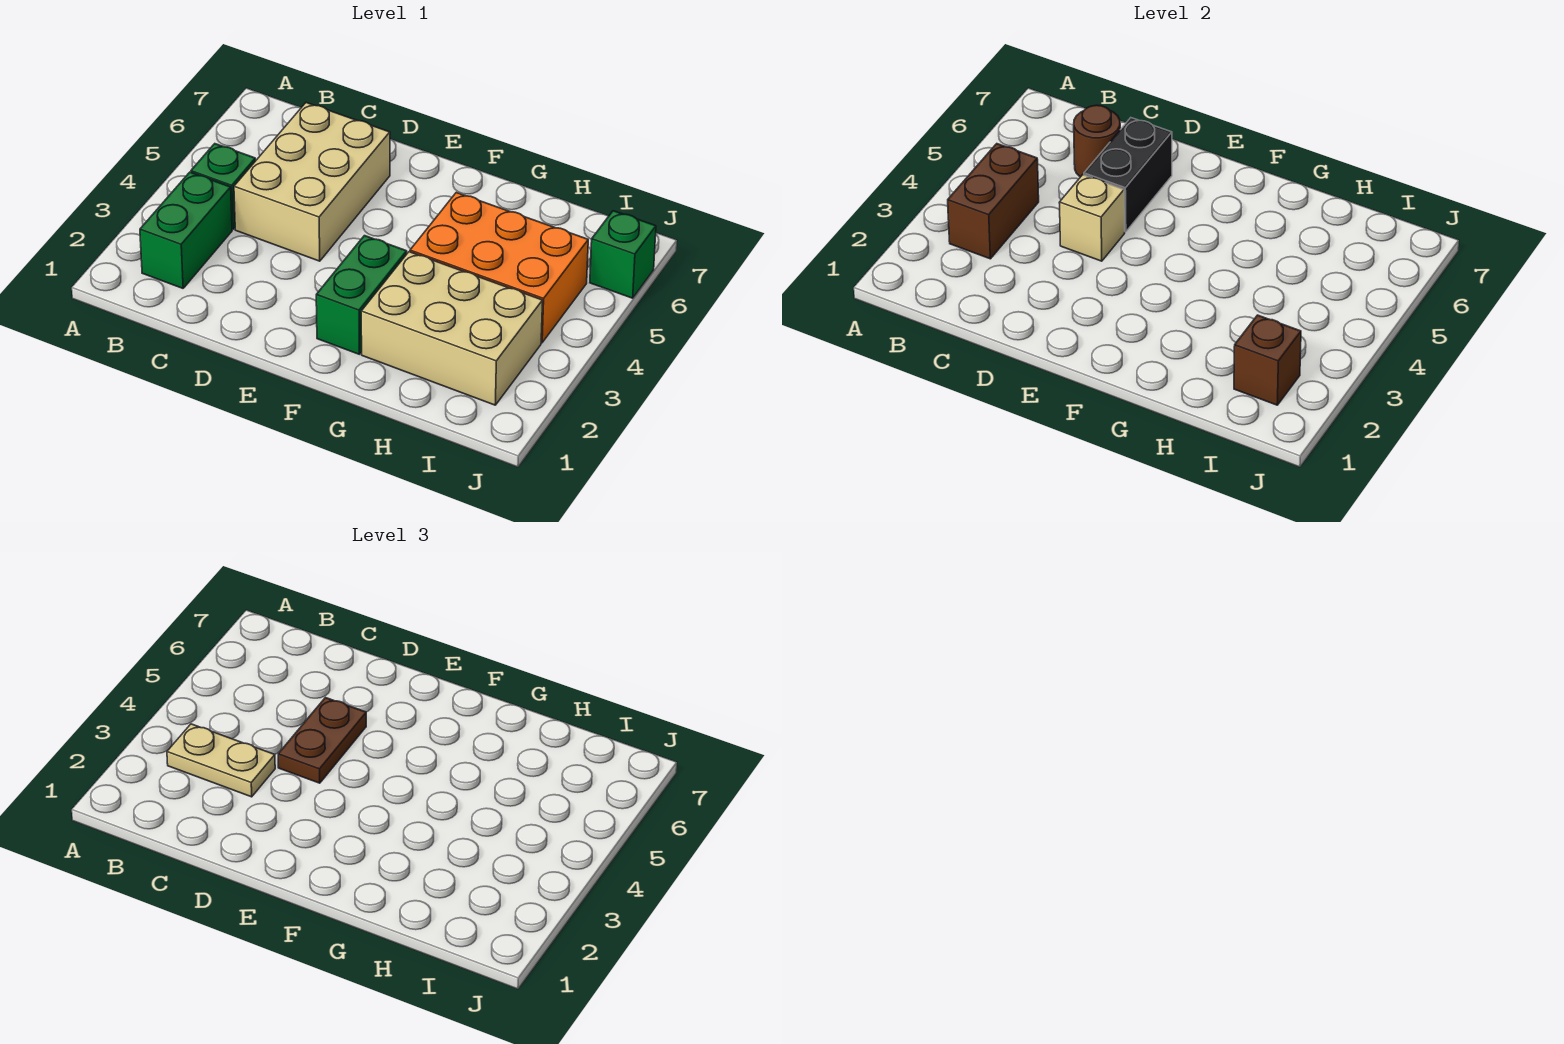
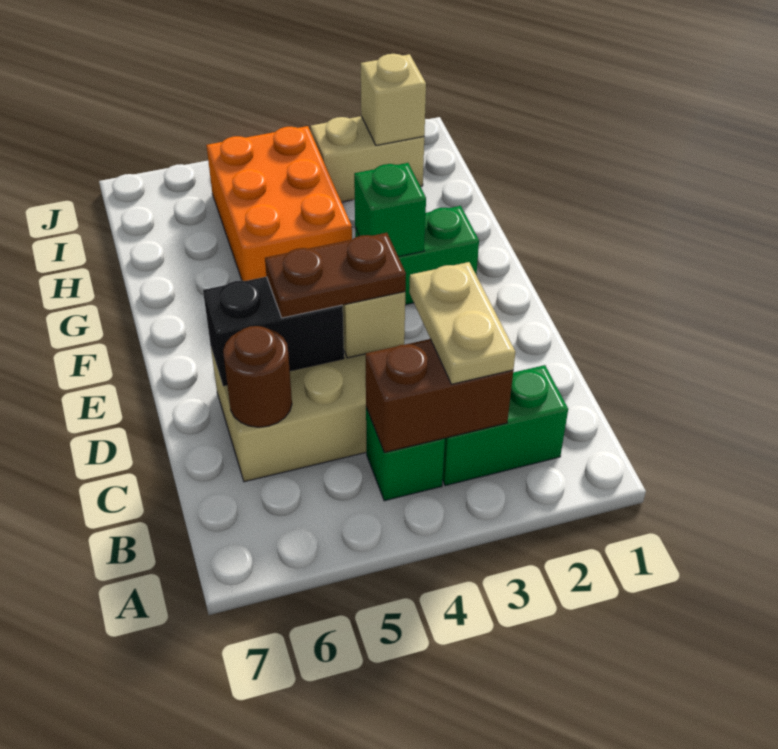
tan brick G2:I3 level 1 -> tan brick I2:I3 level 1
brown brick I2 level 2 -> tan brick I2 level 2
green brick J6 level 1 -> green brick F3 level 2

